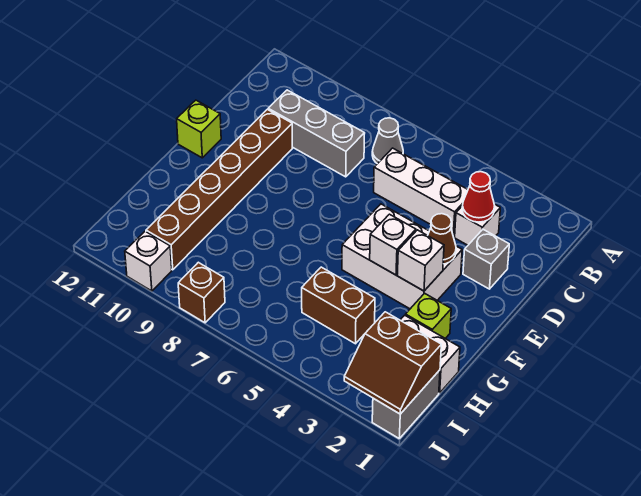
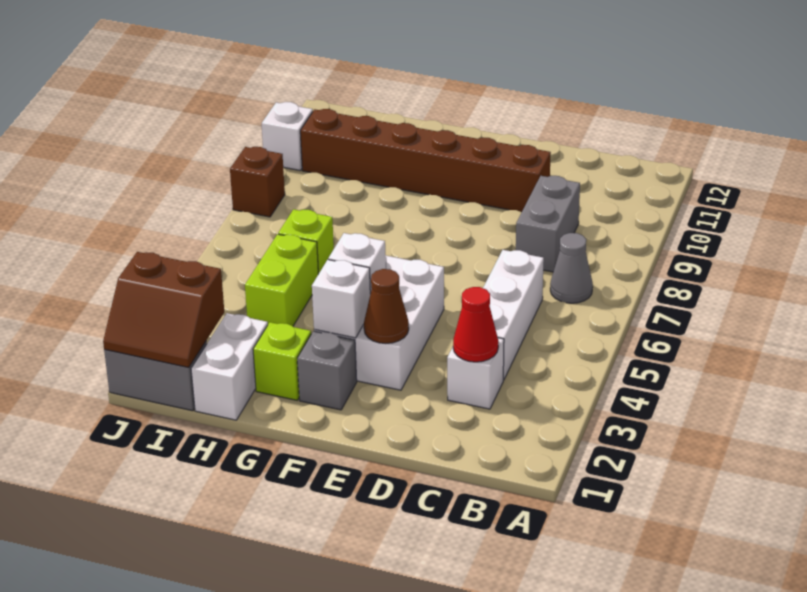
grey brick C8:C10 level 1 -> grey brick C8:C9 level 1
grey brick D2 level 1 -> grey brick F2 level 1
lime brick E12 level 1 -> lime brick H6 level 1
brown brick H4:H5 level 1 -> lime brick H4:H5 level 1
brown slope I1:J2 level 2 top I -> brown slope I1:J2 level 2 top 2

